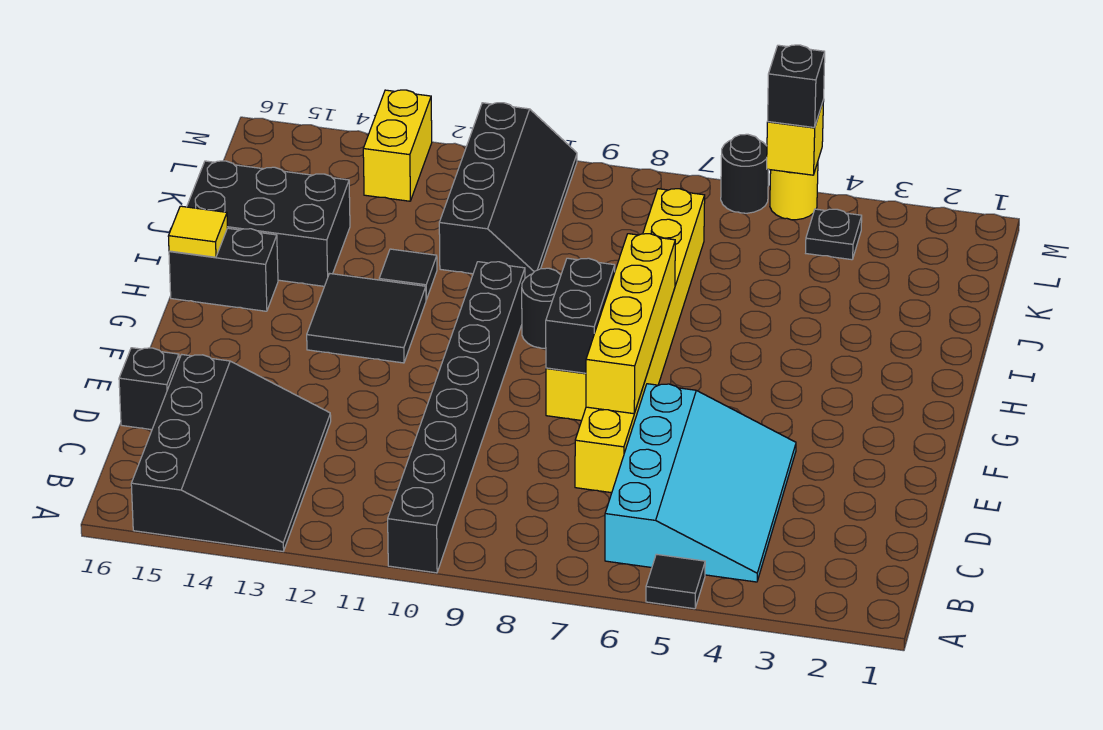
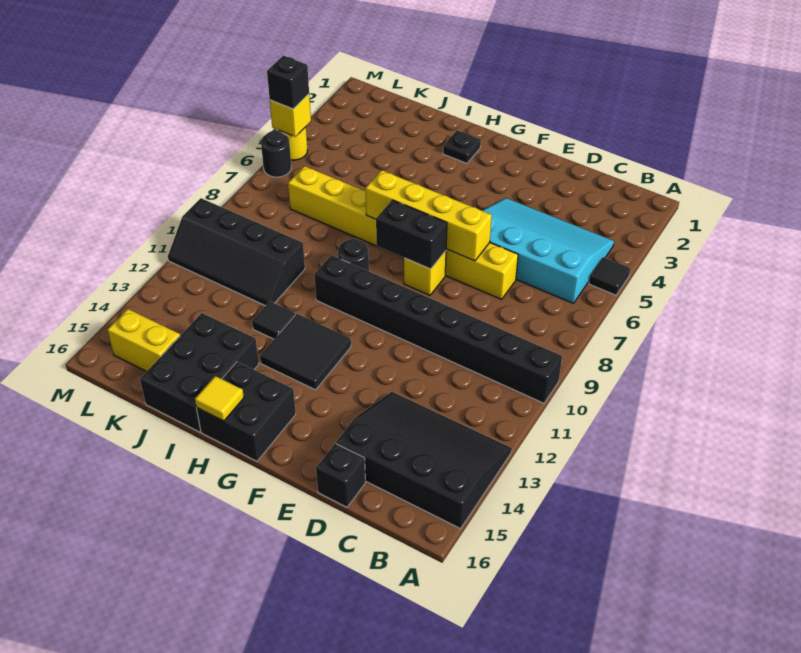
black brick H15:H16 level 1 -> black brick G15:H16 level 1
black slope J10:M11 level 1 top 11 -> black slope J10:M11 level 1 top 10
black plate L4 level 1 -> black plate H2 level 1
yellow brick L13:M13 level 1 -> yellow brick K15:L15 level 1

